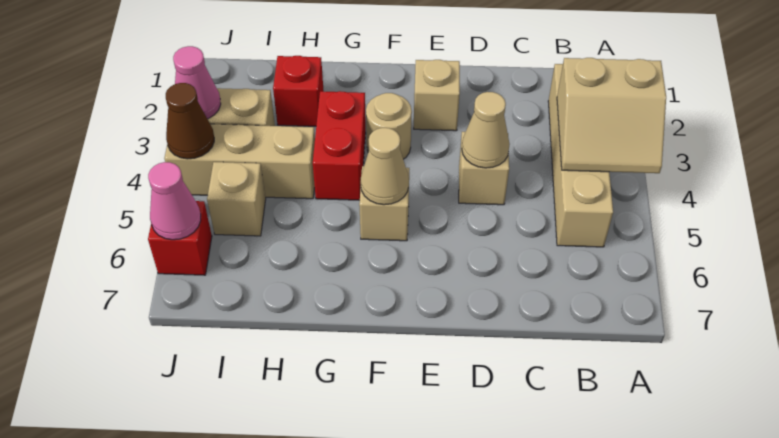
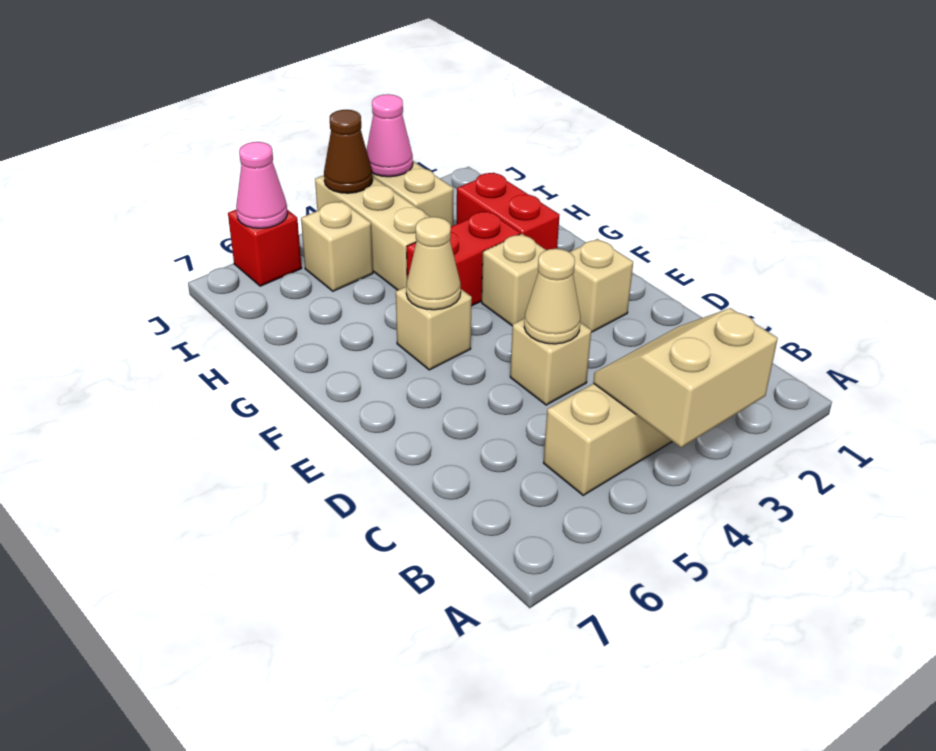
tan slope A3:B4 level 2 top 3 -> tan slope A3:B4 level 2 top A
tan round brick F3 level 1 -> tan brick F3 level 1
red brick H2 level 1 -> red brick G2:H2 level 1

